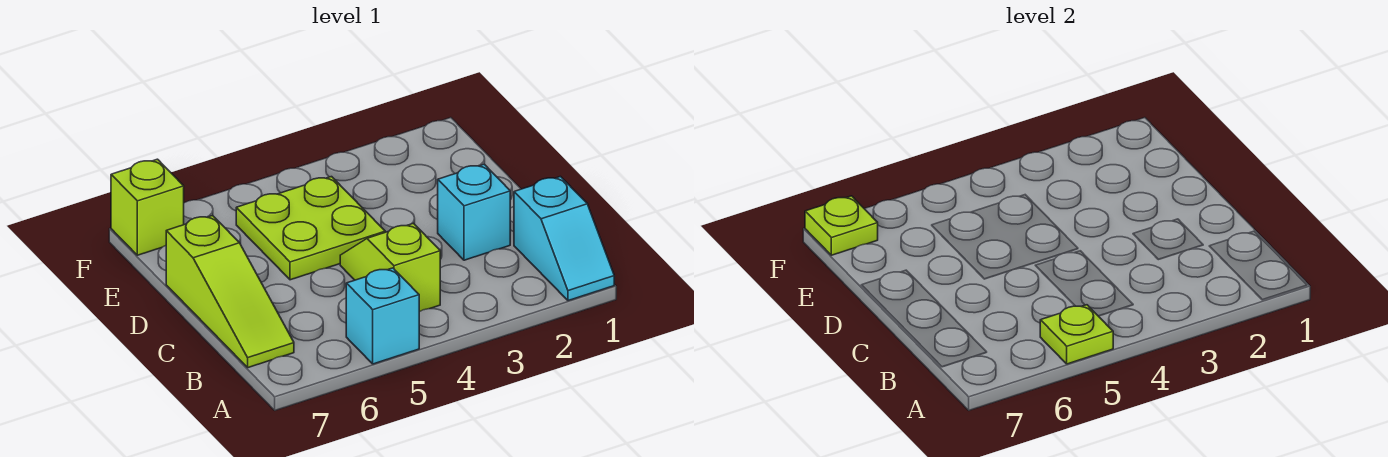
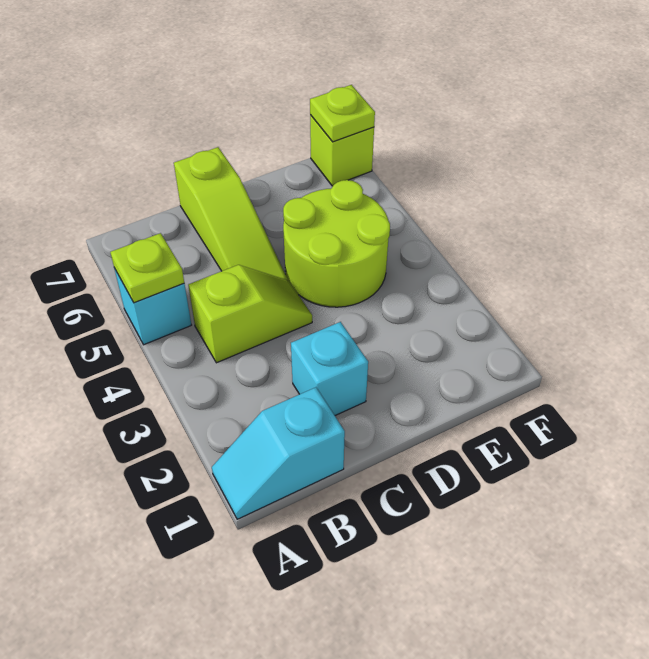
lime slope B7:D7 level 1 top D -> lime slope C5:C7 level 1 top 7
lime plate D4:E5 level 1 -> lime round brick D4:E5 level 1

